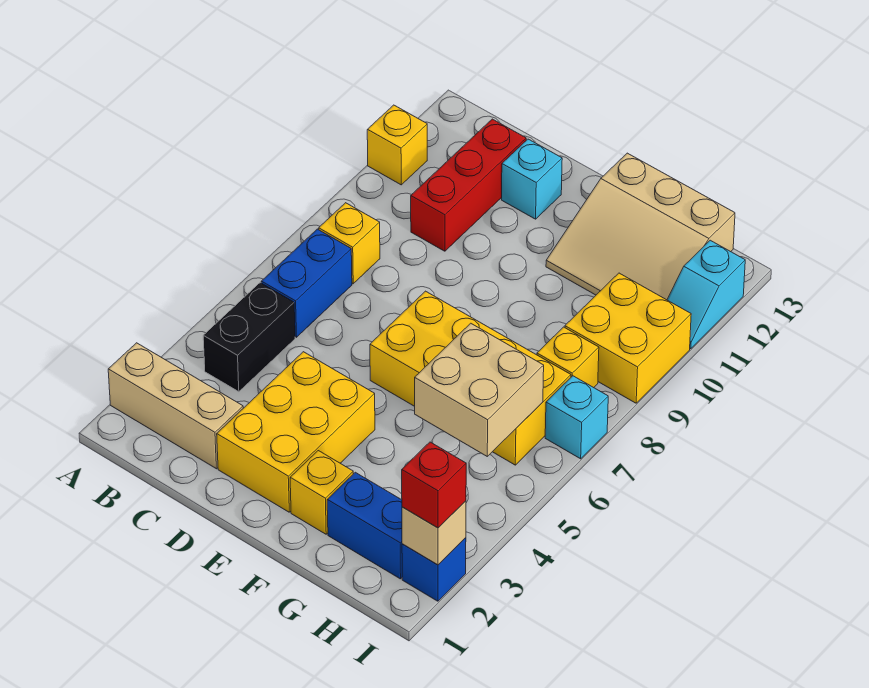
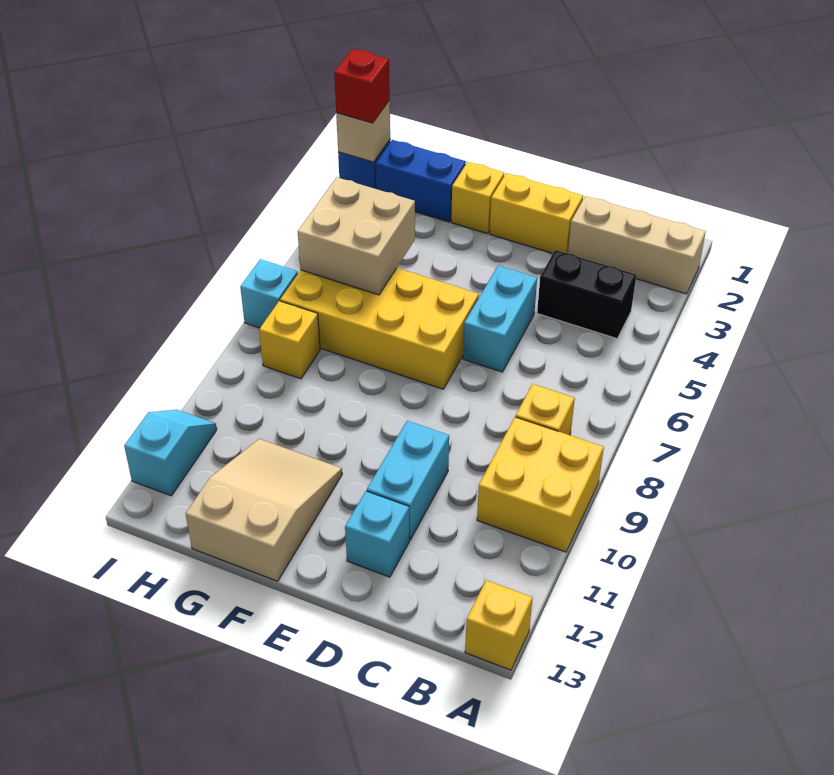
yellow brick A11 level 1 -> yellow brick A13 level 1
black brick B4:B5 level 1 -> black brick B4:C4 level 1
blue brick B6:B7 level 1 -> none
red brick C10:C12 level 1 -> none
yellow brick D2:E4 level 1 -> yellow brick D2:E2 level 1
none -> cyan brick D5:D6 level 1
none -> cyan brick D10:D11 level 1
tan slope F11:H13 level 1 top 13 -> tan slope F11:G13 level 1 top 13
yellow brick H9:I10 level 1 -> yellow brick A9:B10 level 1

